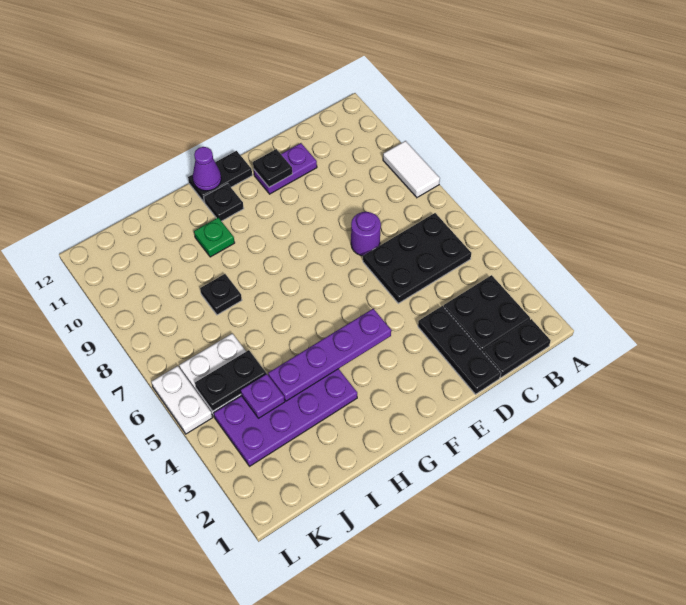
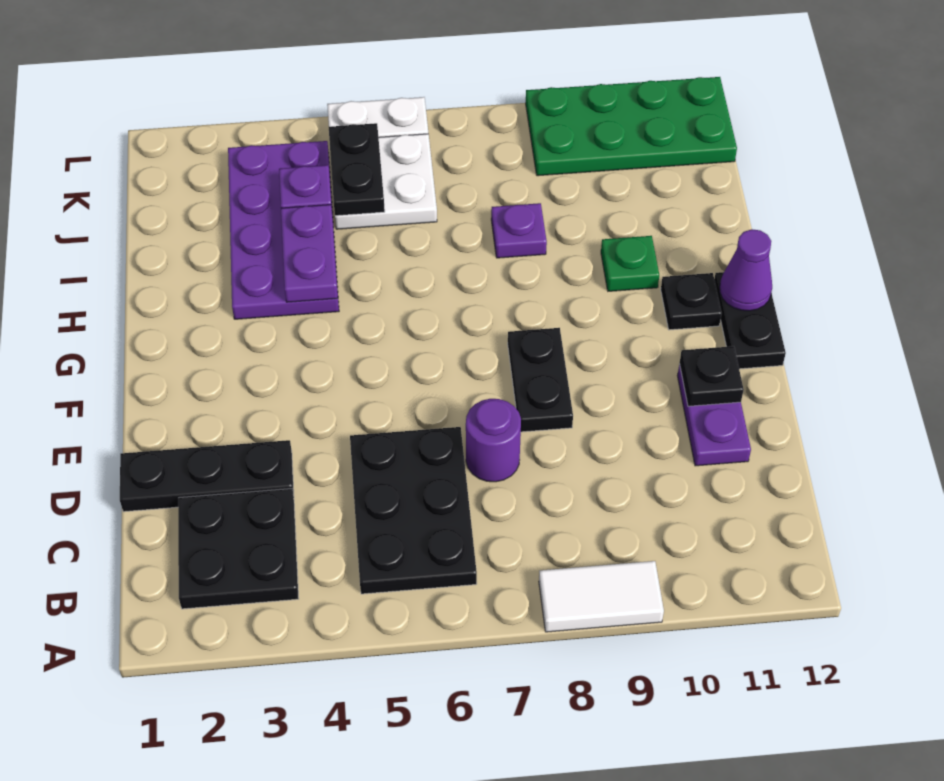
black plate B1:C1 level 1 -> black plate E8:F8 level 1
purple plate F4:I4 level 2 -> purple plate H4:I4 level 2
black plate I8 level 1 -> purple plate I8 level 1
none -> green plate K9:L12 level 1

